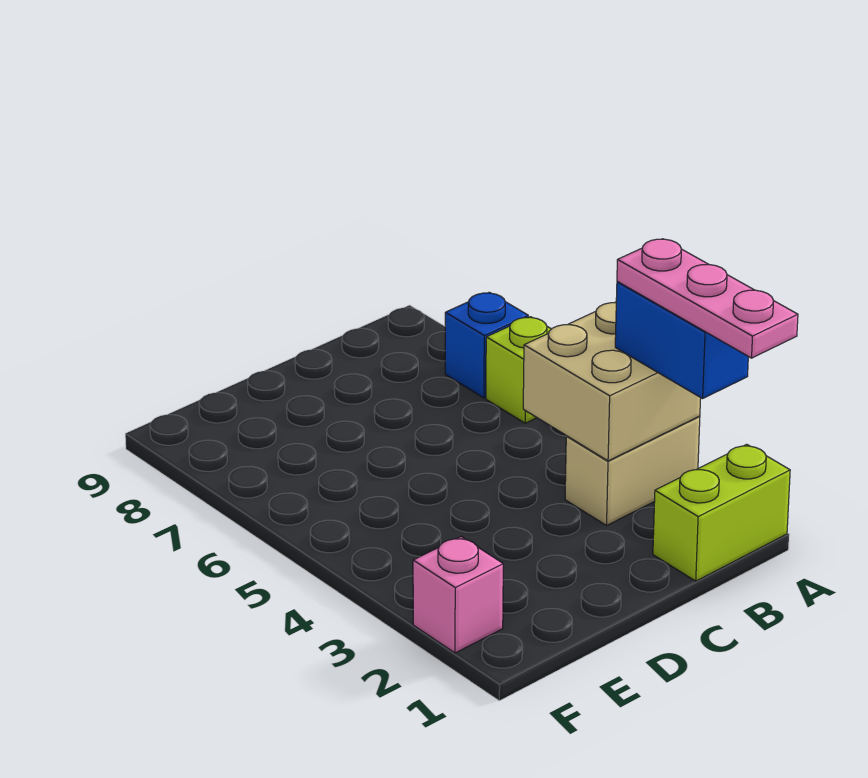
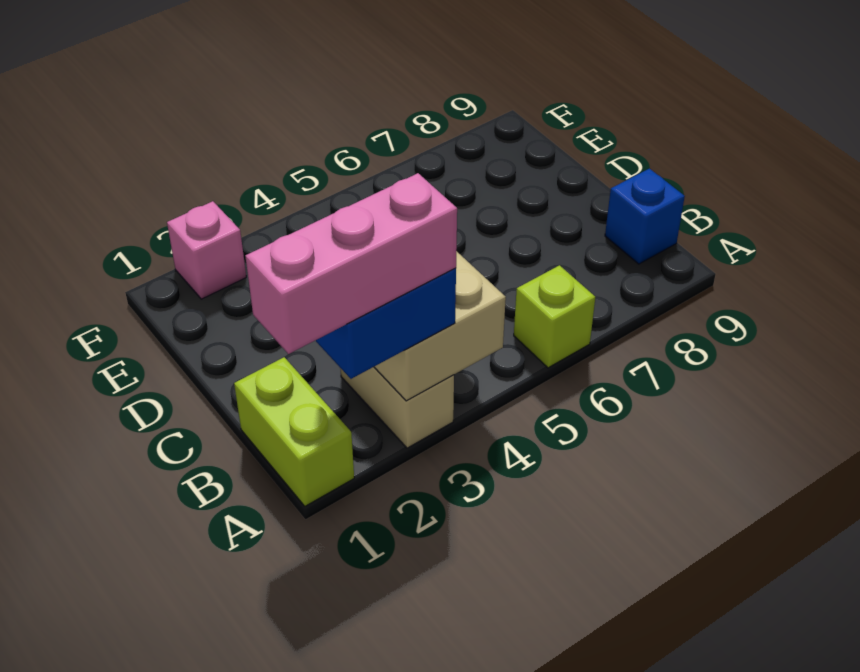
pink plate A1:A3 level 4 -> pink brick A1:A3 level 4
blue brick A7 level 1 -> blue brick B9 level 1

